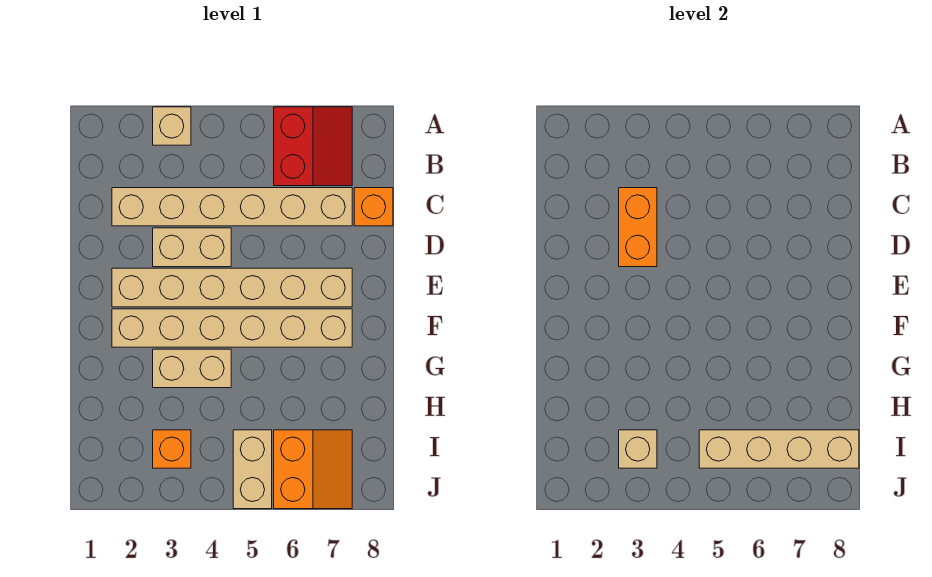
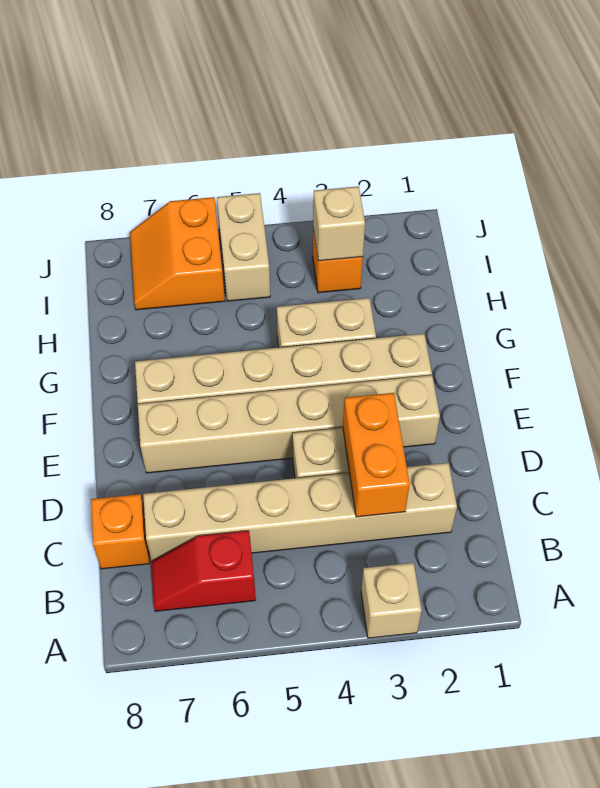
red slope A6:B7 level 1 top 6 -> red slope B6:B7 level 1 top 6
tan brick I5:I8 level 2 -> none

